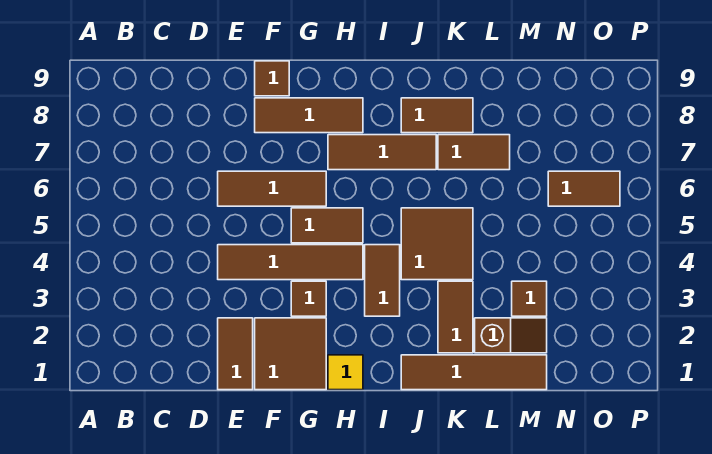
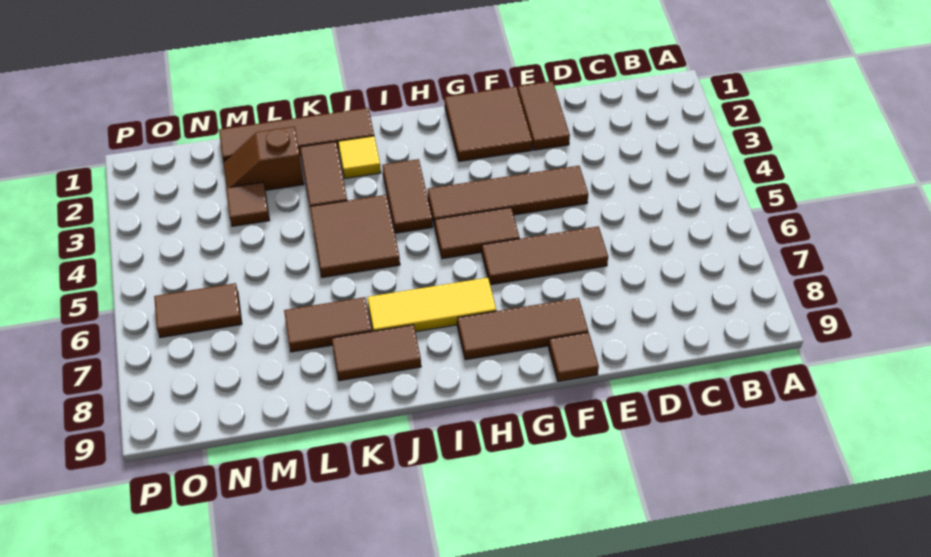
brown tile G3 level 1 -> none
yellow tile H1 level 1 -> yellow tile J2 level 1
brown tile H7:J7 level 1 -> yellow tile H7:J7 level 1

